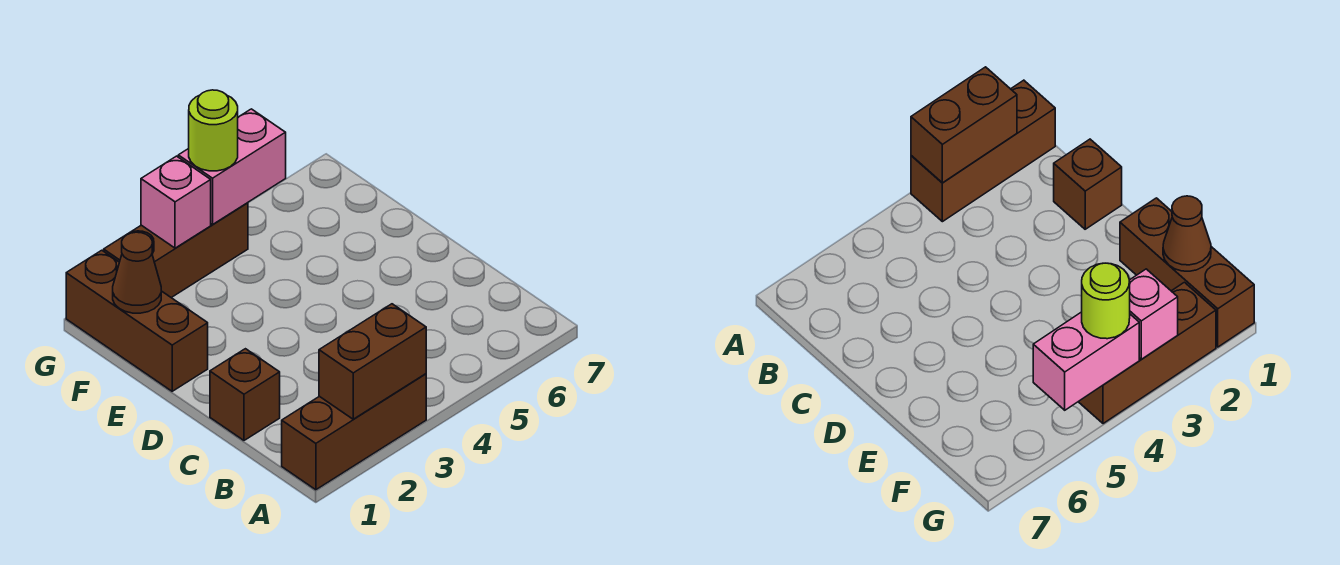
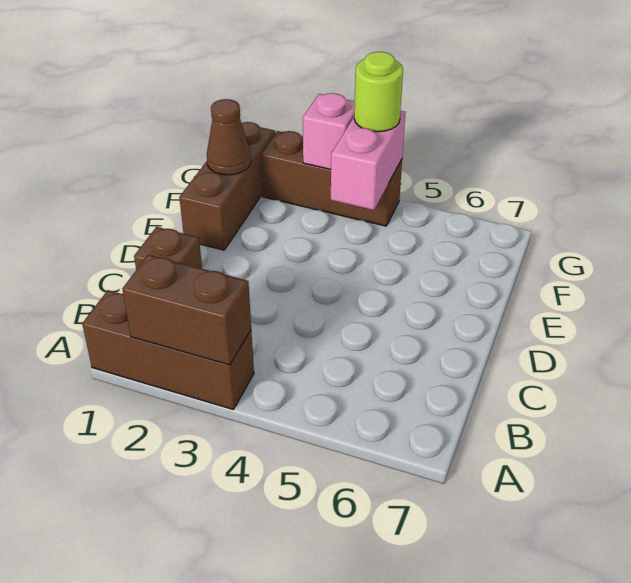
pink brick G4:G5 level 2 -> pink brick F4:G4 level 2

